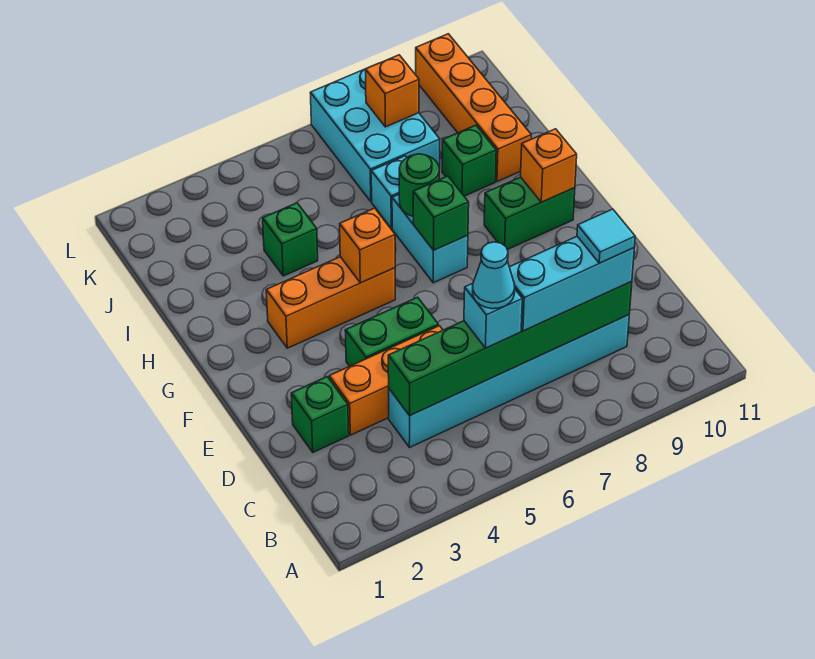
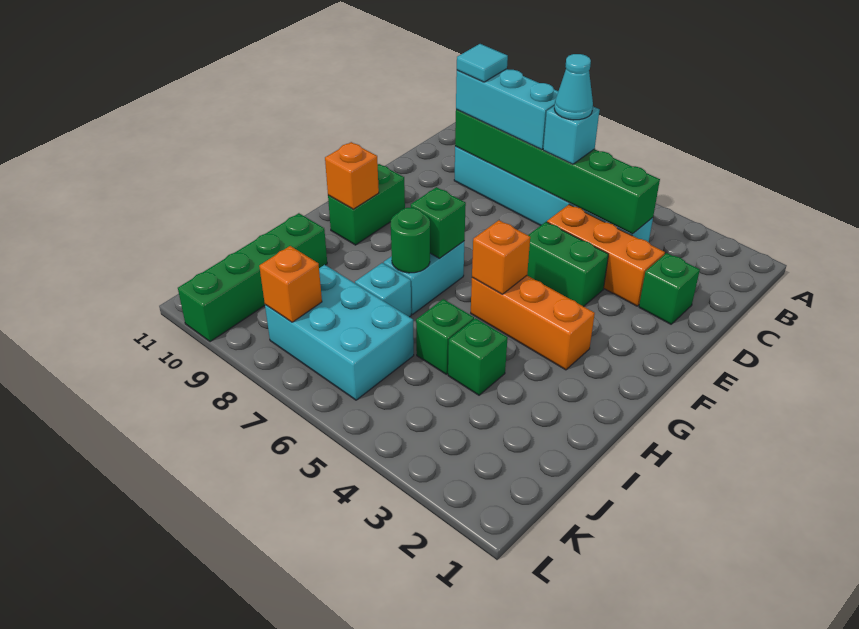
green brick G9:G10 level 1 -> green brick F10:G10 level 1
green brick I9 level 1 -> green brick I5 level 1
orange brick I10:L10 level 1 -> green brick I10:L10 level 1
cyan brick J7:L8 level 1 -> cyan brick J6:K8 level 1

